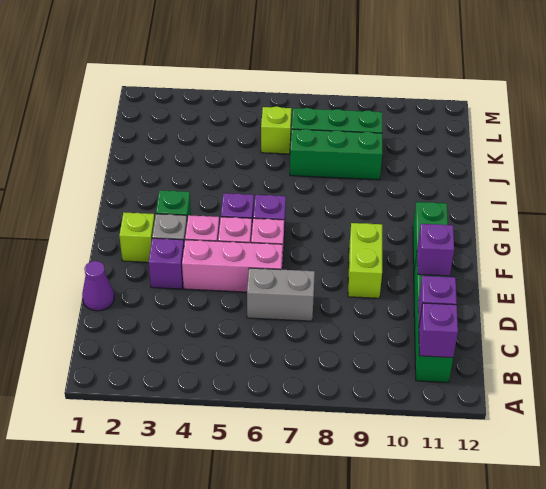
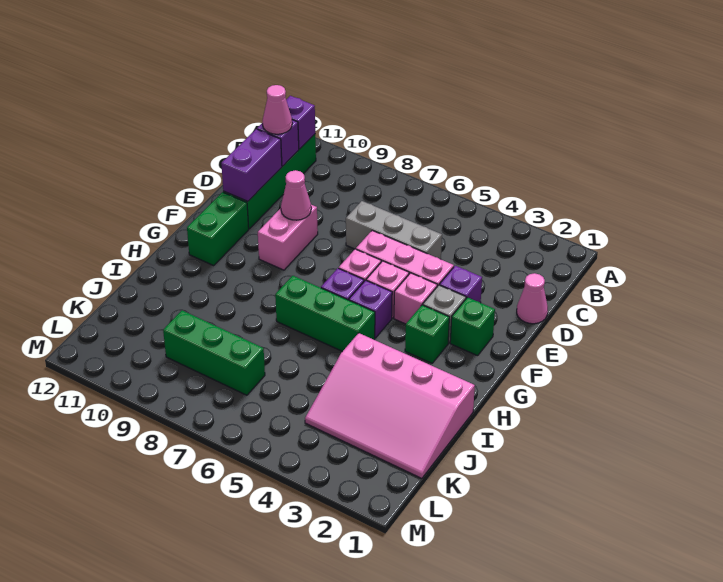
none -> pink cone C11 level 3
purple cone D1 level 1 -> pink cone D1 level 1
grey brick D6:D7 level 1 -> grey brick D5:D7 level 1
lime brick E9:F9 level 1 -> pink brick E9:F9 level 1
none -> pink cone E9 level 2
purple brick E11 level 2 -> purple brick D11:E11 level 2
lime brick F2 level 1 -> green brick F2 level 1
none -> pink slope I1:K4 level 1 top I
green brick J7:J9 level 1 -> green brick H5:H7 level 1
lime brick K6 level 1 -> none

